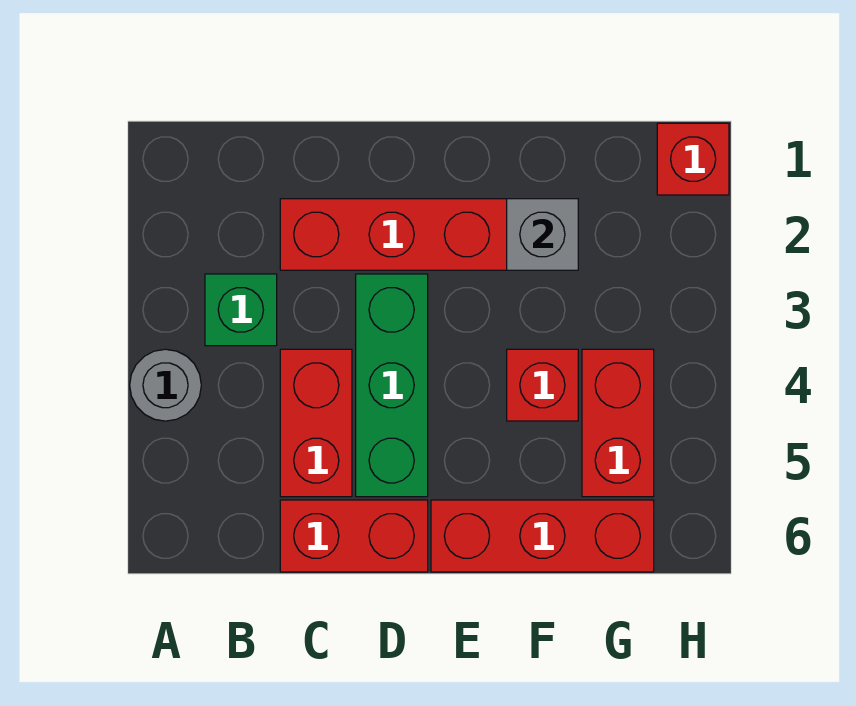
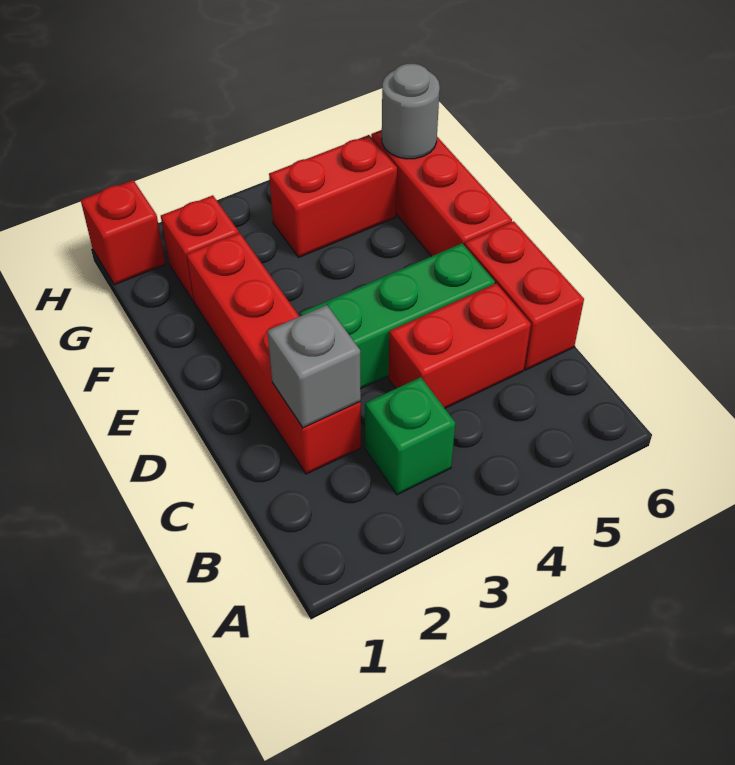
grey round brick A4 level 1 -> grey round brick G6 level 2
grey brick F2 level 2 -> grey brick C2 level 2
red brick F4 level 1 -> red brick G2 level 1

